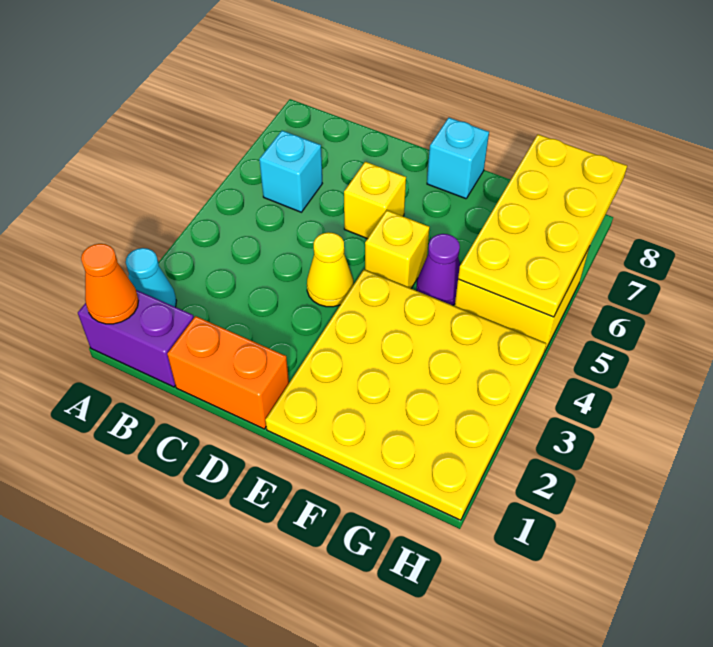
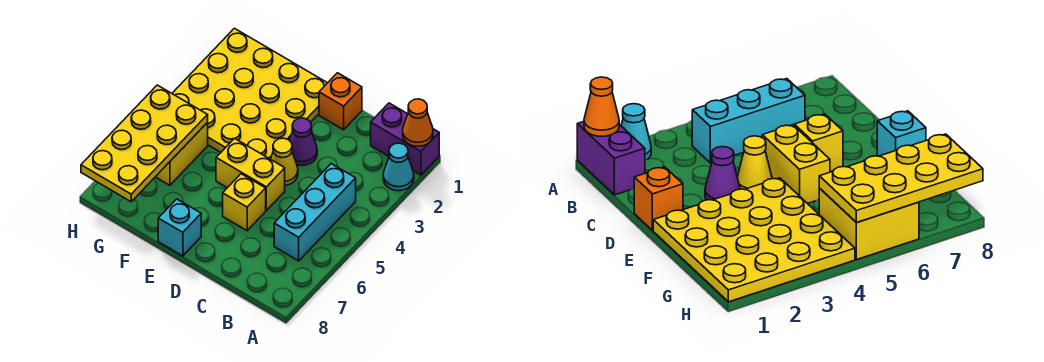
cyan brick B6 level 1 -> cyan brick B4:B6 level 1
orange brick C1:D1 level 1 -> orange brick D1 level 1
yellow brick E5 level 1 -> yellow brick D5:E5 level 1
purple cone F5 level 1 -> purple cone D3 level 1

